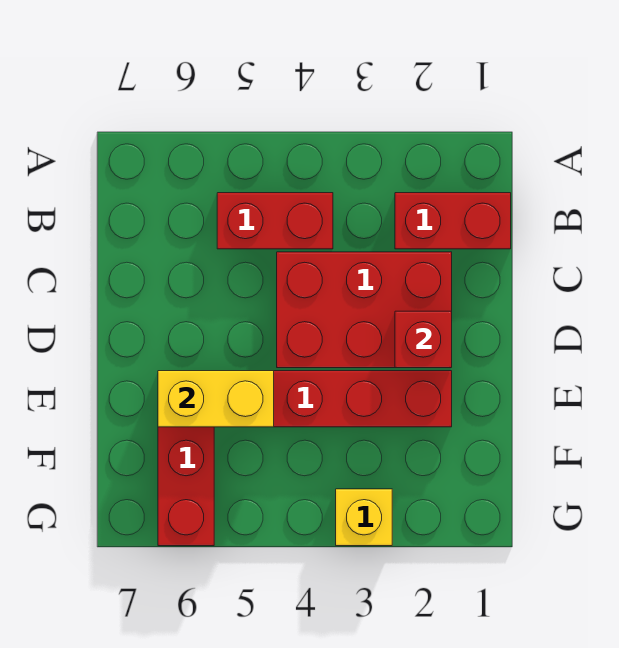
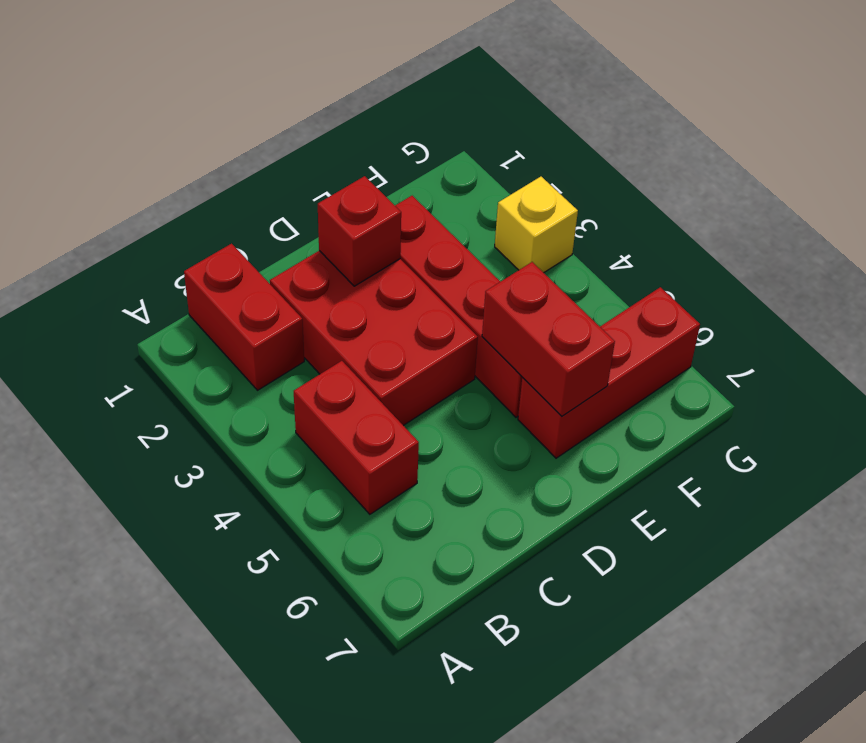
yellow brick E5:E6 level 2 -> red brick E5:E6 level 2

